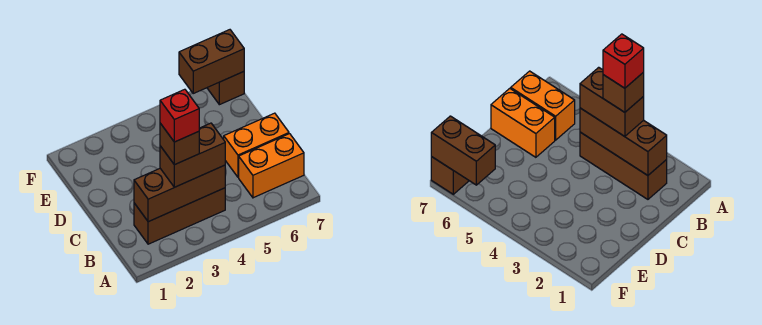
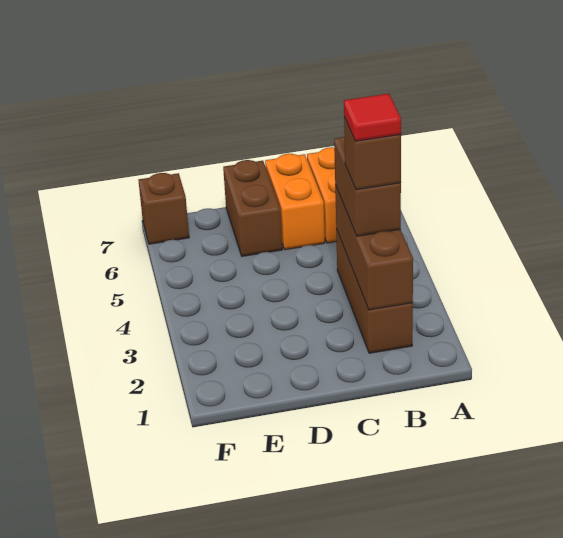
red brick B3 level 5 -> red tile B3 level 5
brown brick F6:F7 level 2 -> brown brick D6:D7 level 1

